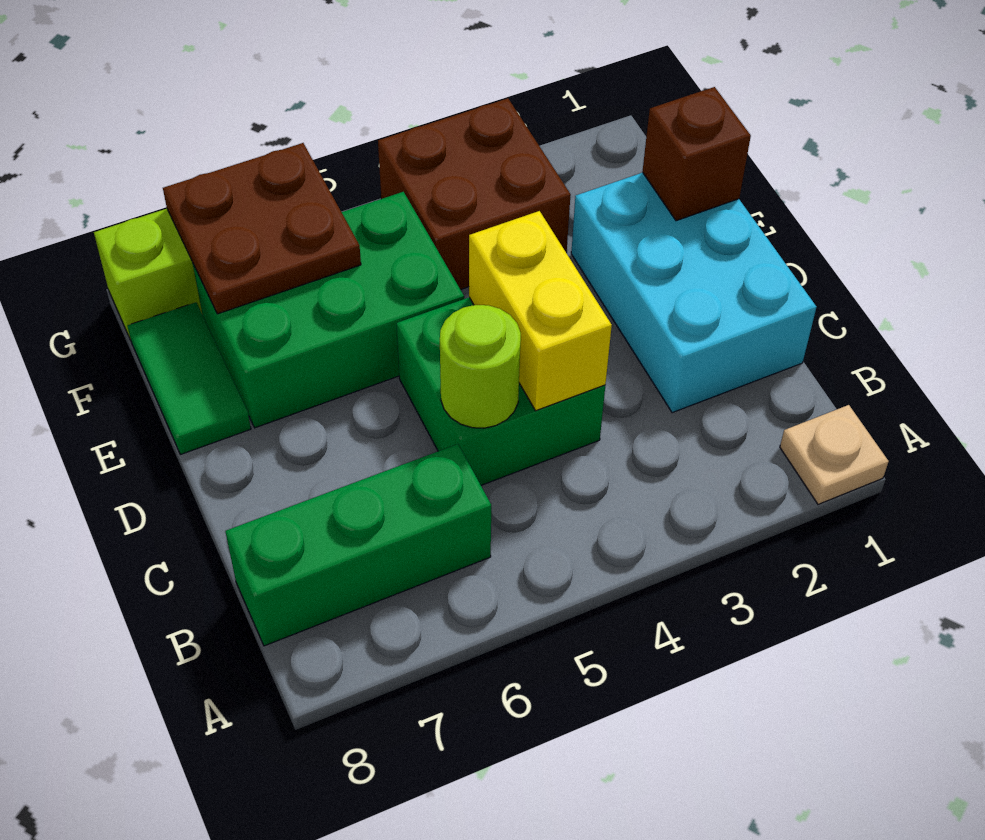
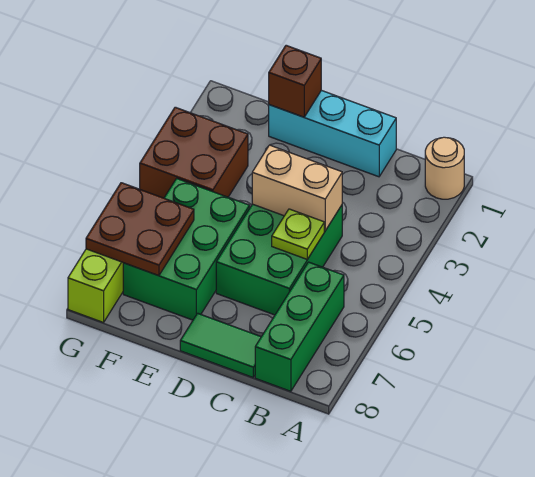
tan plate A1 level 1 -> tan round brick A1 level 1
cyan brick C1:E2 level 1 -> cyan brick C1:E1 level 1
green brick C4:D5 level 1 -> green brick C4:D6 level 1
yellow brick C4:D4 level 2 -> tan brick C4:D4 level 2
lime round brick C5 level 2 -> lime plate C5 level 2
green tile E8:F8 level 1 -> green tile C8:D8 level 1

